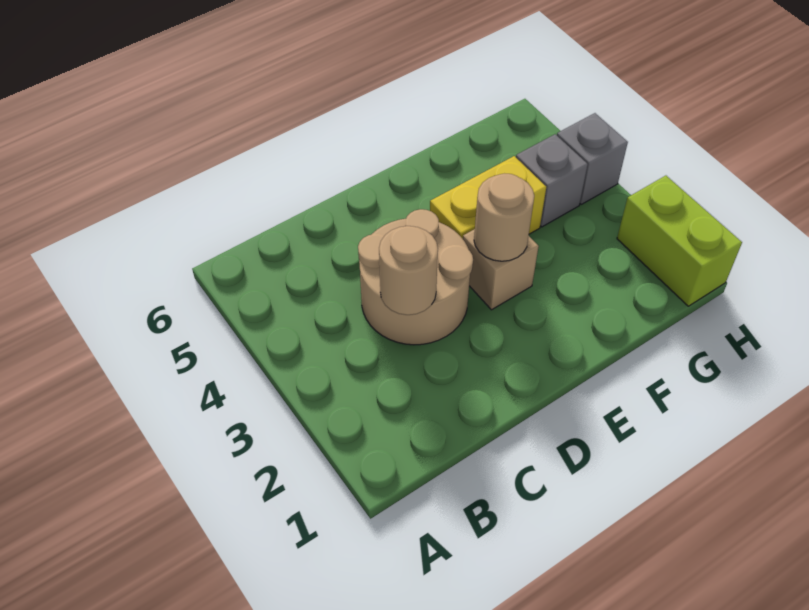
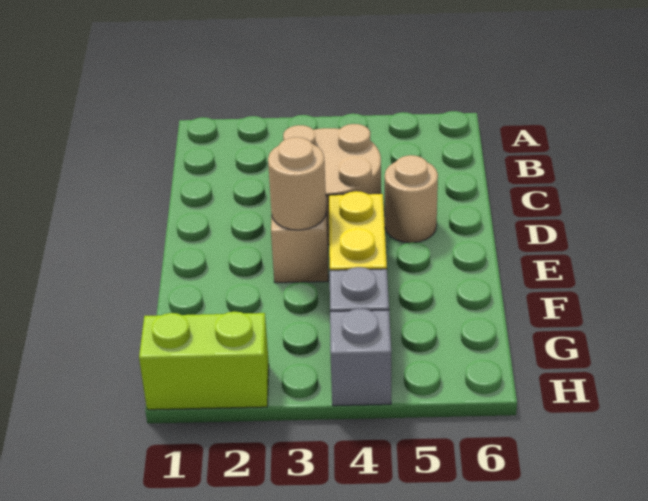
tan round brick C3 level 2 -> tan round brick D5 level 1

